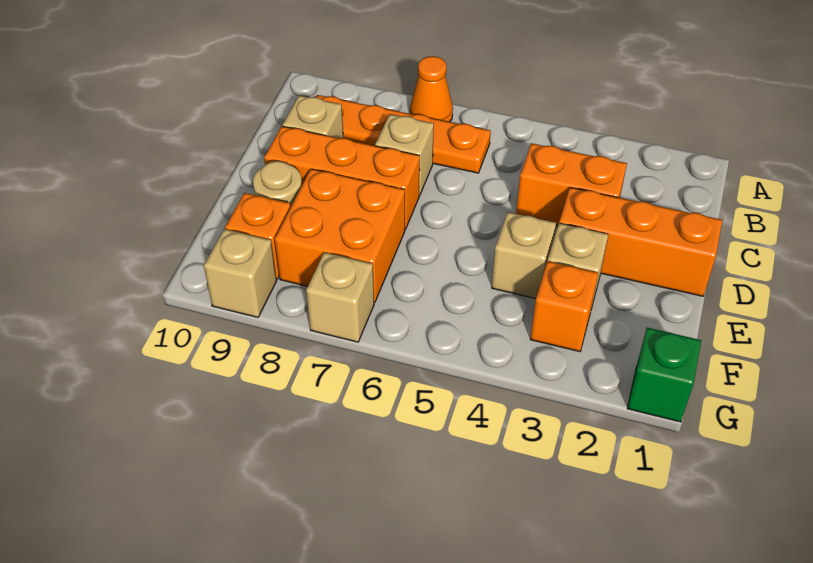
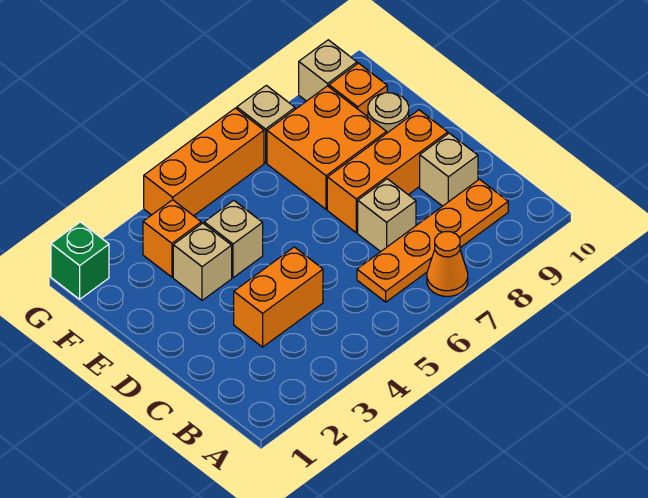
orange brick D1:D3 level 1 -> orange brick G4:G6 level 1

